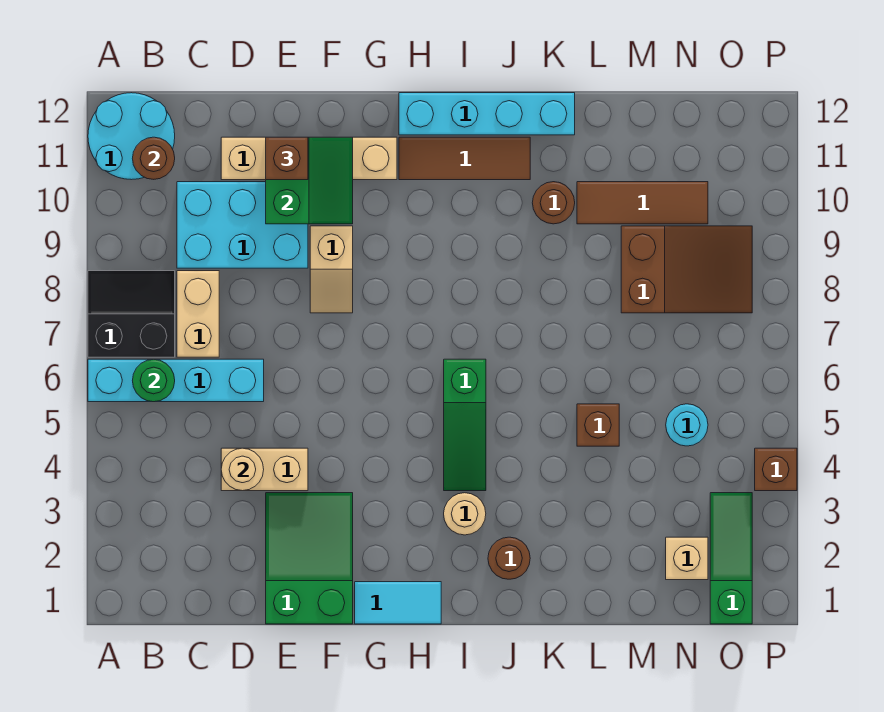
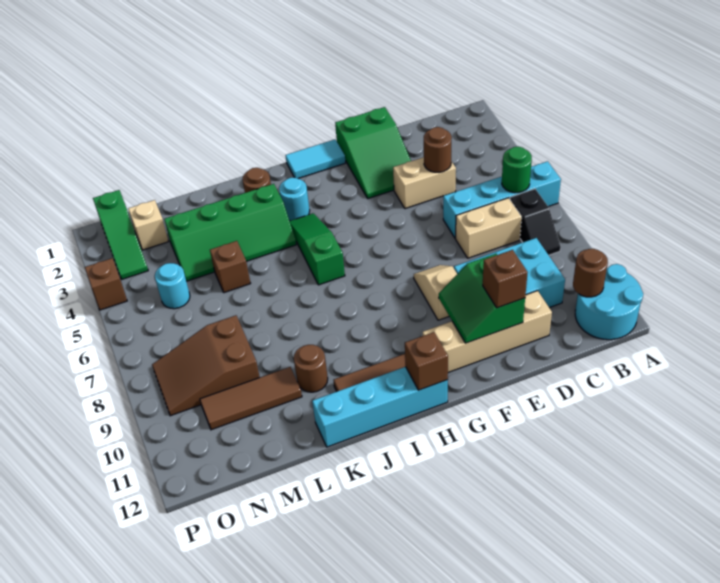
black slope A7:B8 level 1 top 7 -> black slope B7:B8 level 1 top 7
tan brick C7:C8 level 1 -> tan brick C7:D7 level 1
tan round brick D4 level 2 -> brown round brick D4 level 2
none -> brown brick H12 level 2
tan round brick I3 level 1 -> cyan round brick I3 level 1
none -> green slope J3:M4 level 1 top 3

